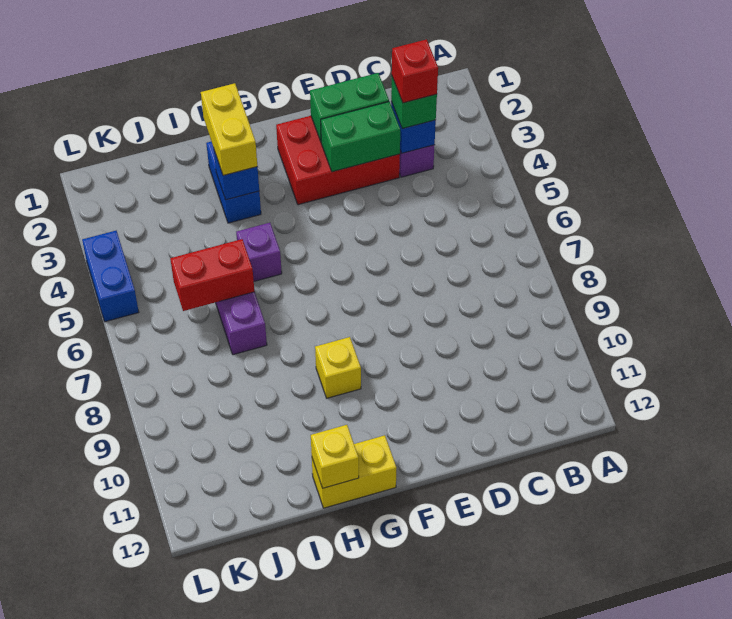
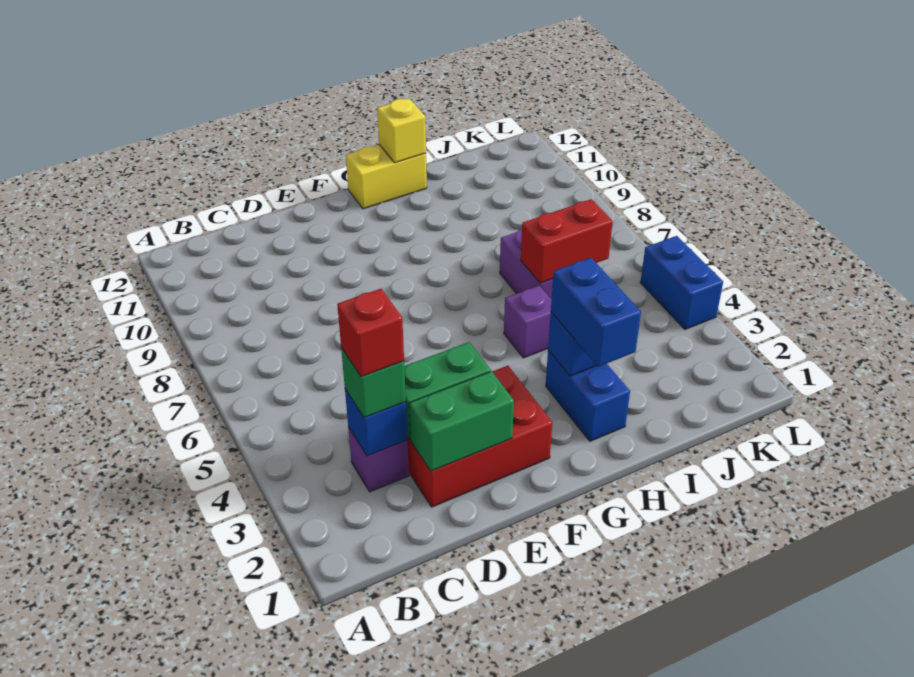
yellow brick G9 level 1 -> none
yellow brick H2:H3 level 3 -> blue brick H2:H3 level 3

